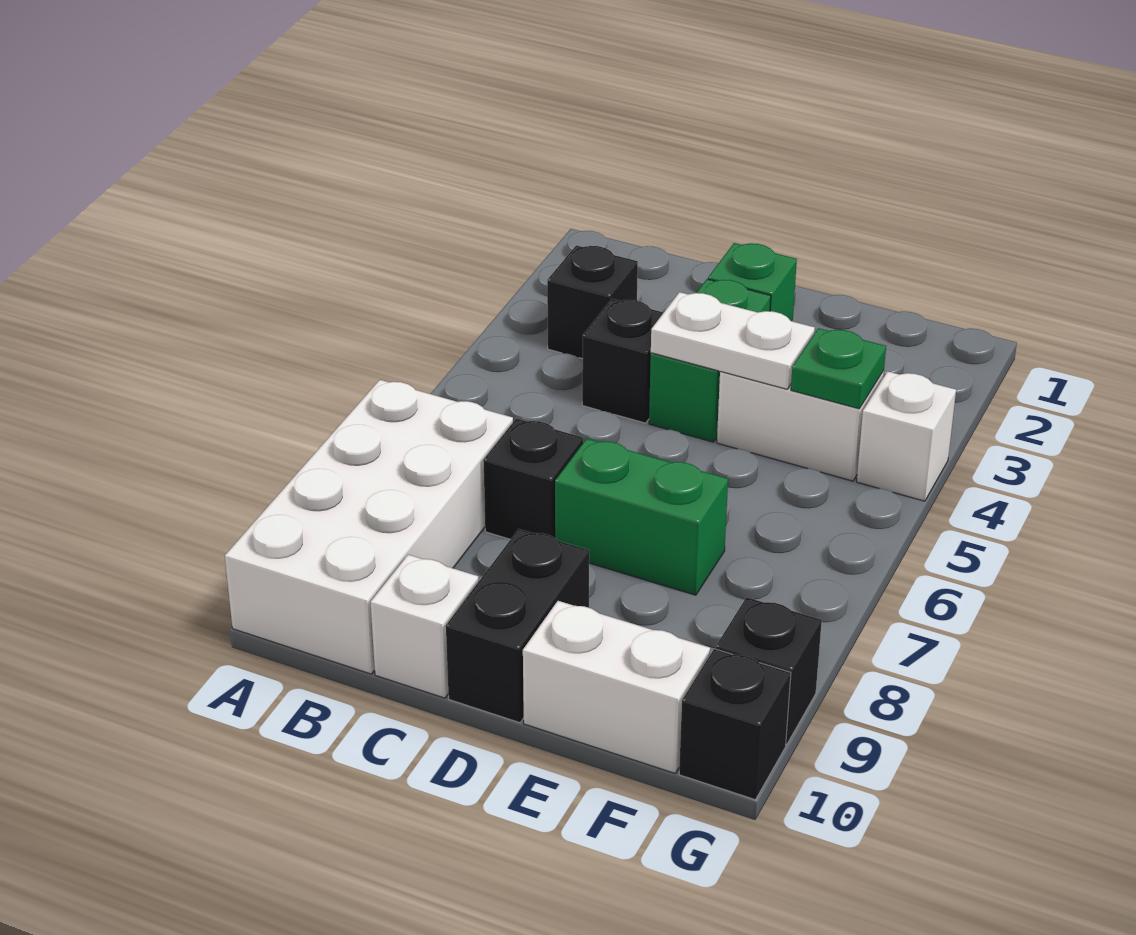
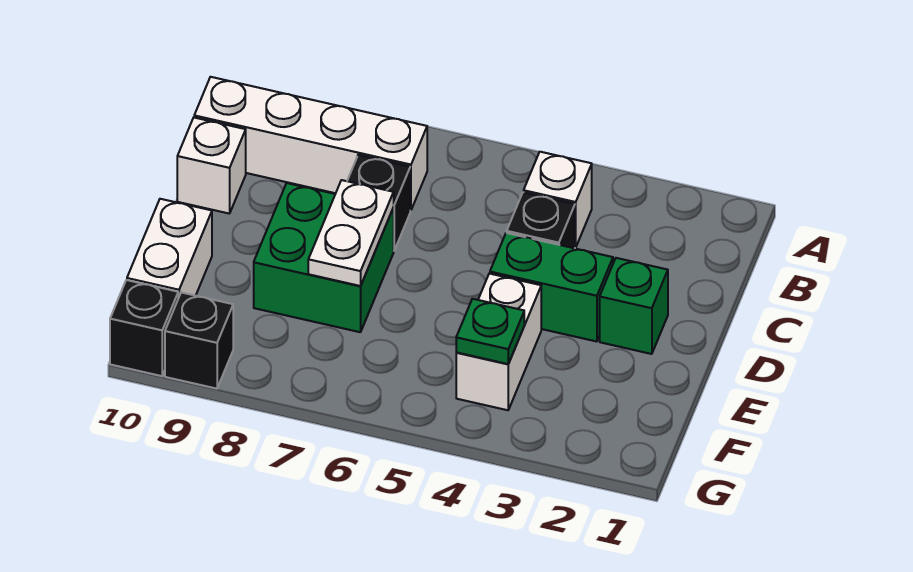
white brick A7:B10 level 1 -> white brick B7:B10 level 1
black brick B3 level 1 -> none
white plate D4:E4 level 2 -> white plate D7:E7 level 2
green brick D7:E7 level 1 -> green brick D7:E8 level 1
black brick D9:D10 level 1 -> none
white brick G4 level 1 -> white brick B4 level 1

